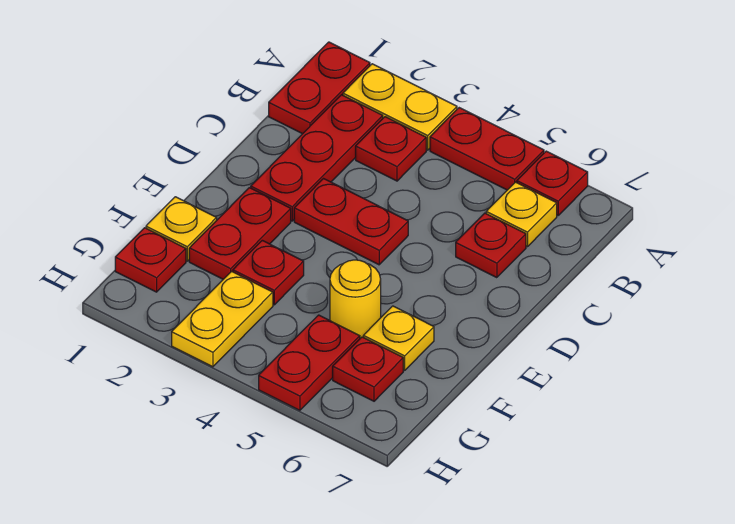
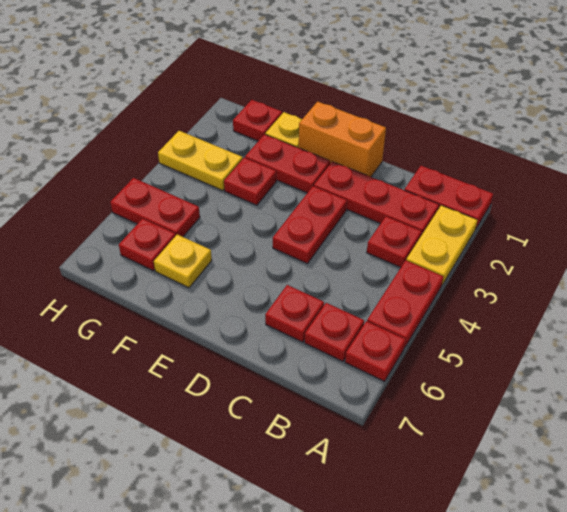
yellow plate B6 level 1 -> red plate B6 level 1
none -> orange brick D1:E1 level 1
yellow round brick F5 level 1 -> none

